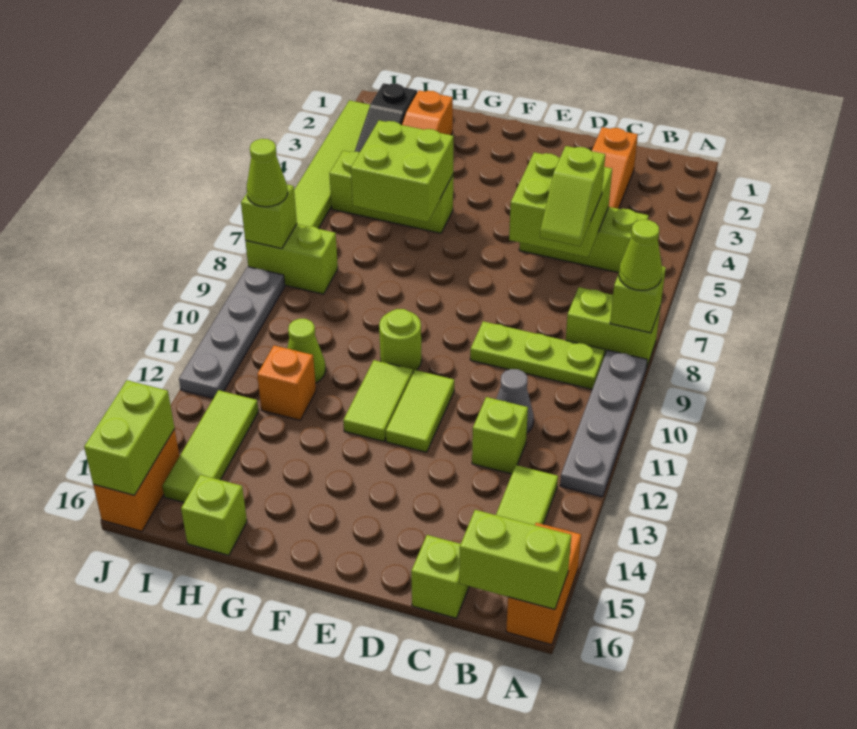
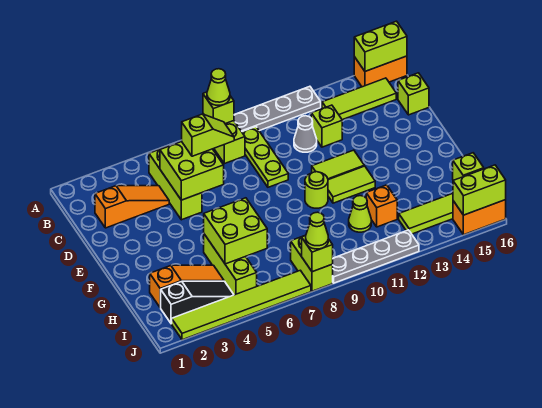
lime brick A16:B16 level 2 -> lime brick A15:A16 level 2

